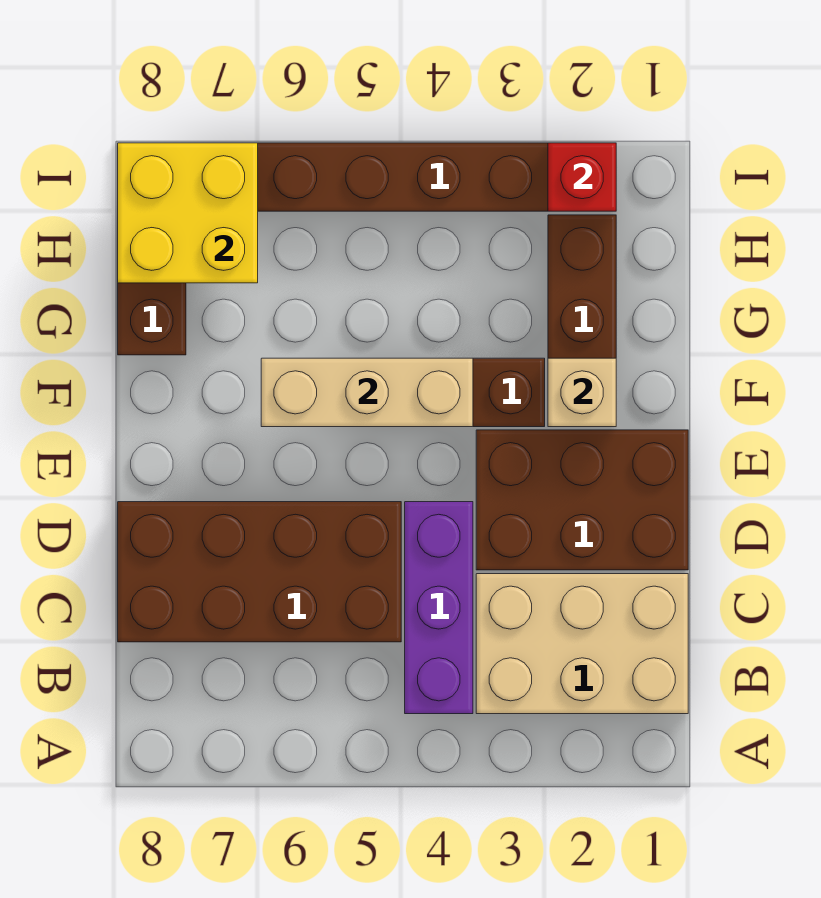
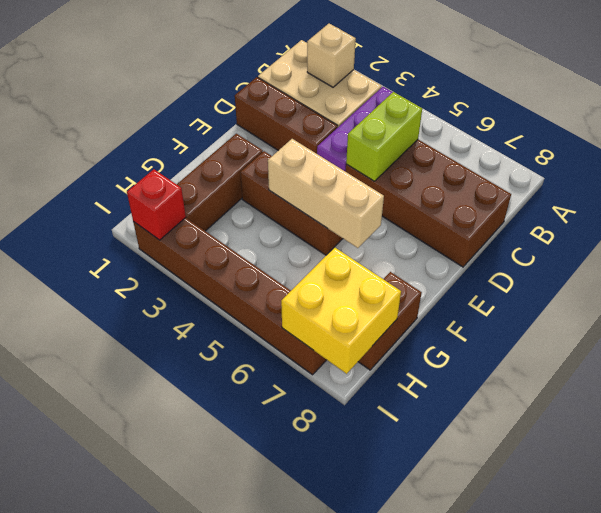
none -> lime brick C5:D5 level 2
brown brick D1:E3 level 1 -> brown brick D1:D3 level 1
tan brick F2 level 2 -> tan brick B2 level 2

